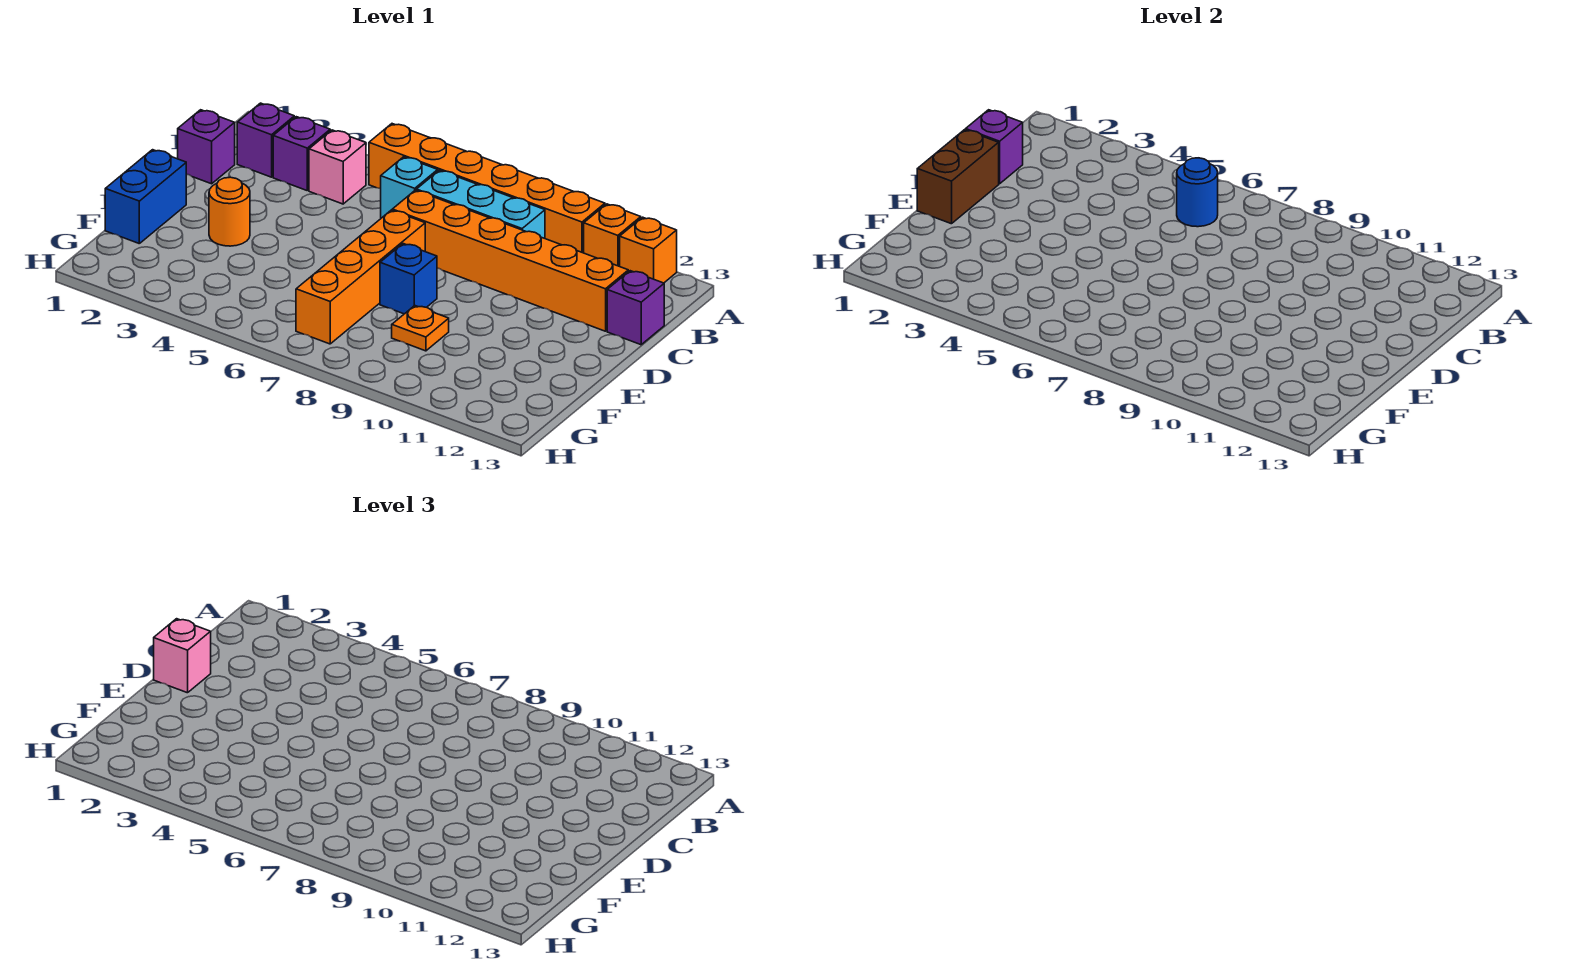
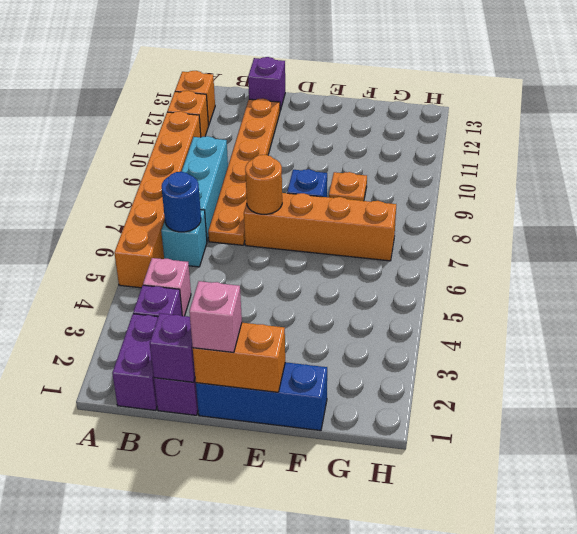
purple brick B2 level 1 -> purple brick B1:B2 level 1
orange brick C7:C12 level 1 -> orange plate C7:C12 level 1
brown brick D1:E1 level 2 -> orange brick D1:E1 level 2
blue brick E1:F1 level 1 -> blue brick D1:F1 level 1
orange round brick E3 level 1 -> orange round brick D7 level 2

